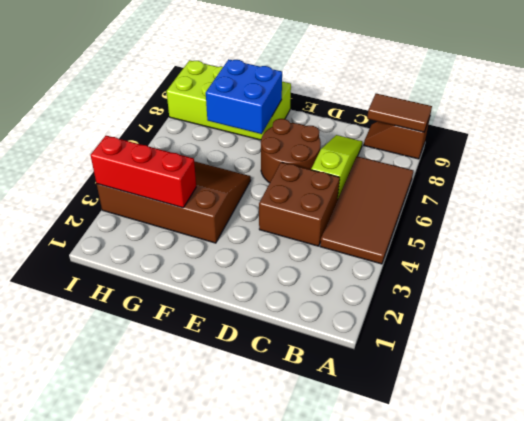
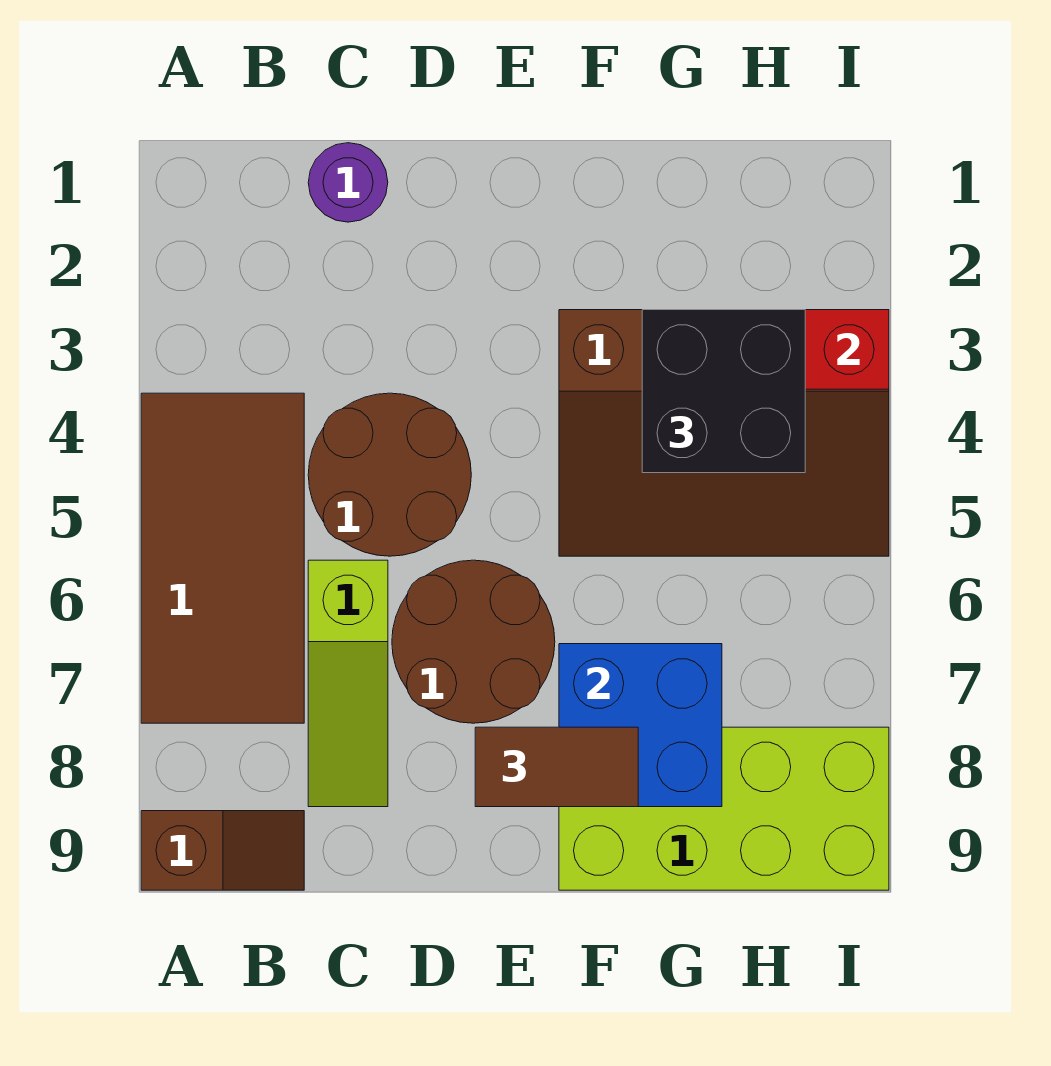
brown tile A9:B9 level 2 -> brown tile E8:F8 level 3
none -> purple round brick C1 level 1
brown brick C4:D5 level 1 -> brown round brick C4:D5 level 1
none -> black brick G3:H4 level 3

